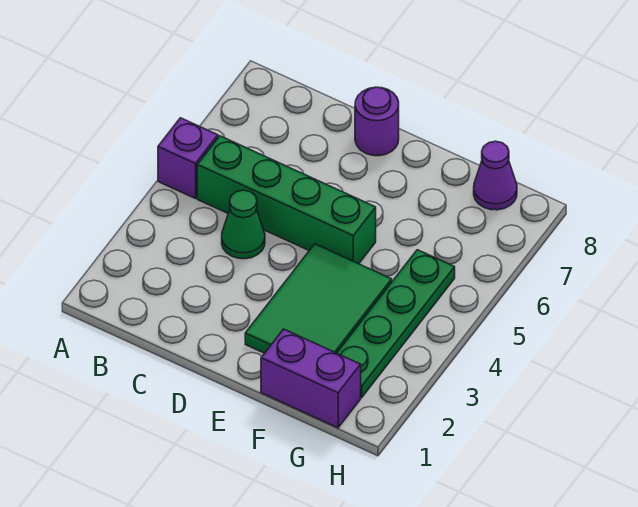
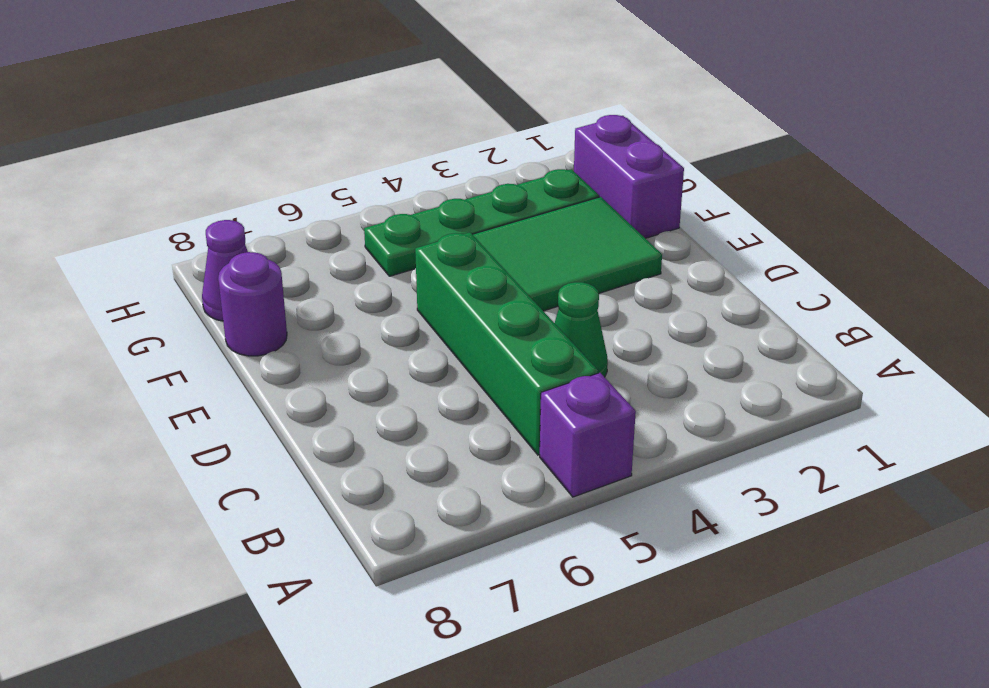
purple round brick D8 level 1 -> purple round brick F8 level 1

